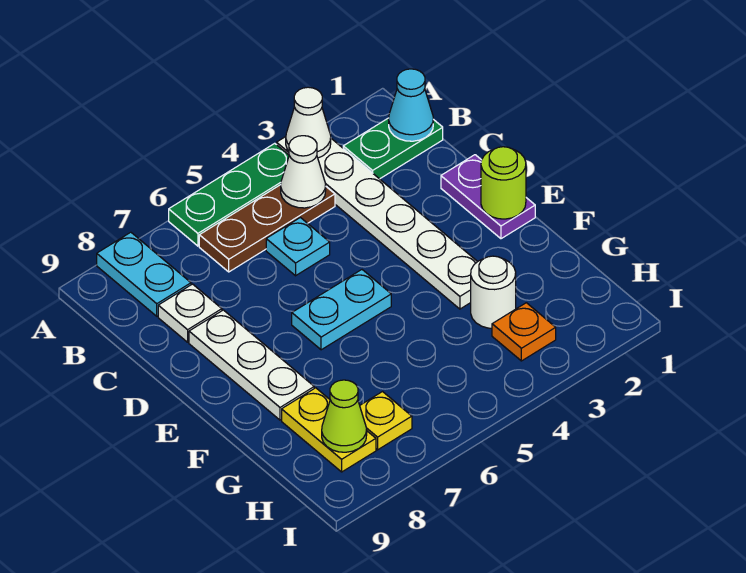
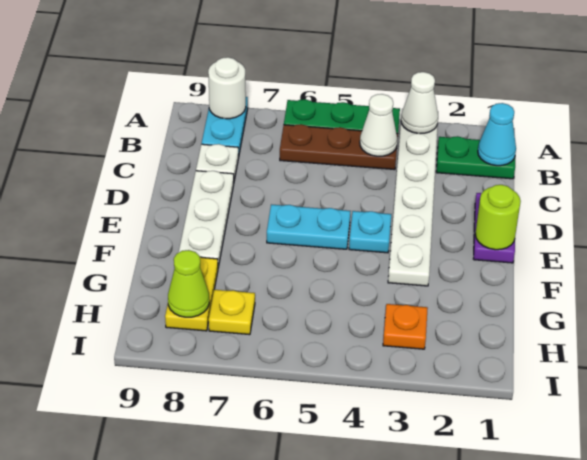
cyan plate C5 level 1 -> cyan plate E4 level 1
white round brick G3 level 1 -> white round brick A8 level 2

